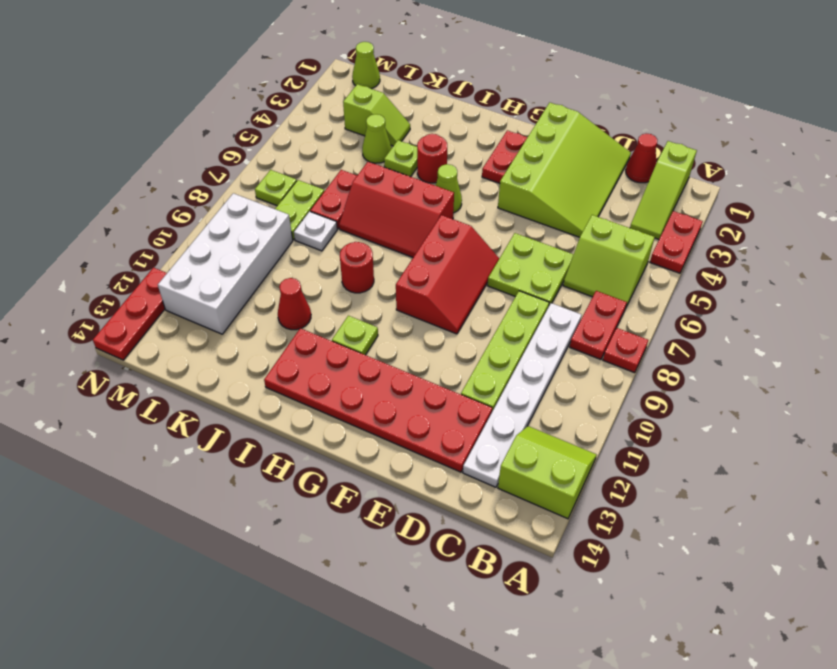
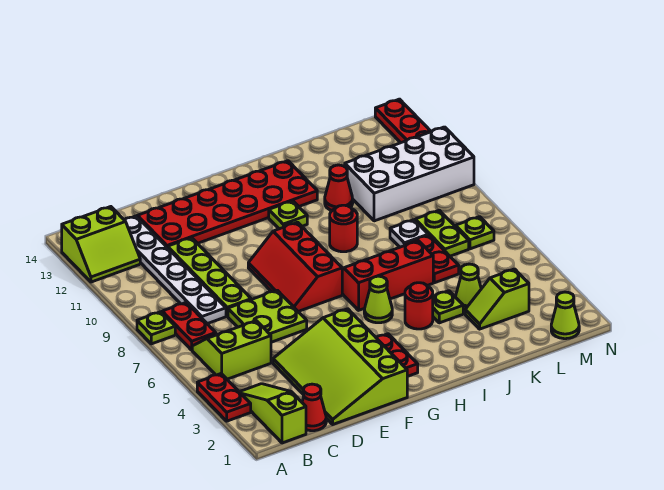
red plate A8 level 1 -> lime plate A8 level 1
white brick L9:M12 level 1 -> white brick K10:N11 level 1

